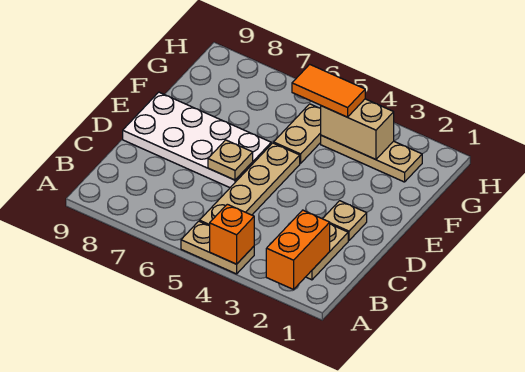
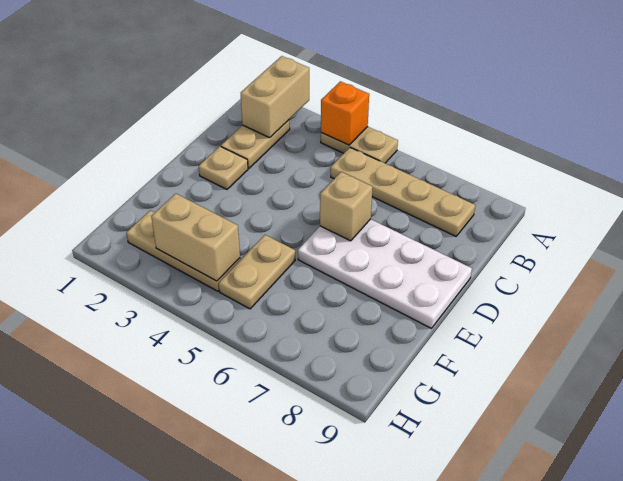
orange brick A2:B2 level 2 -> tan brick A2:B2 level 2
tan plate B5:E5 level 1 -> tan plate B5:B8 level 1
tan plate D6 level 2 -> tan brick D6 level 2
orange tile G4:G5 level 3 -> none

